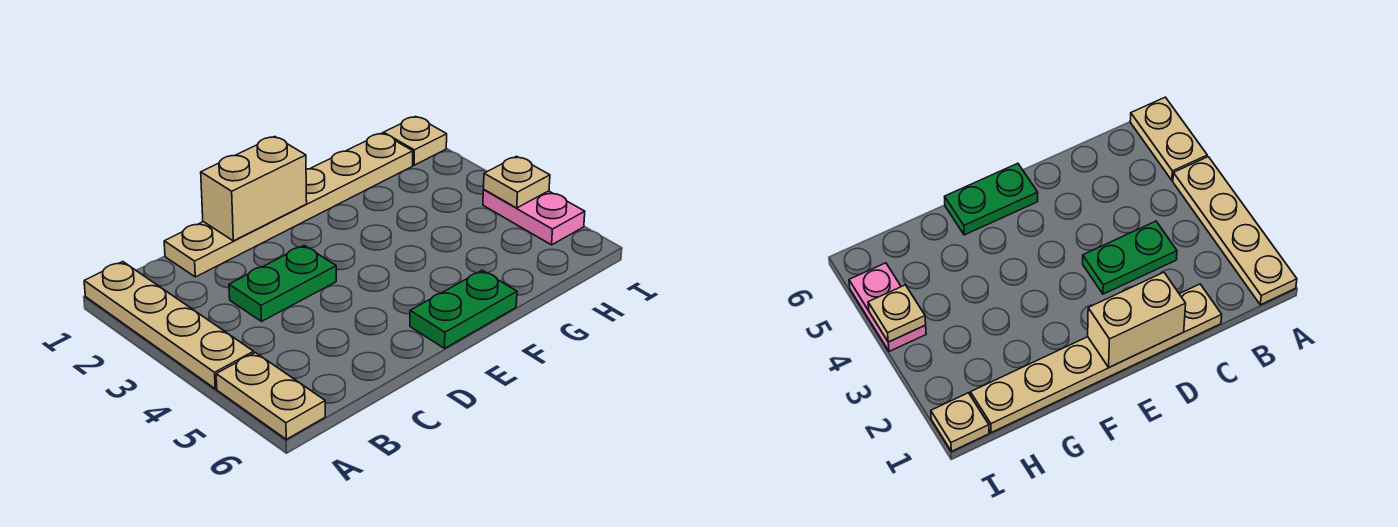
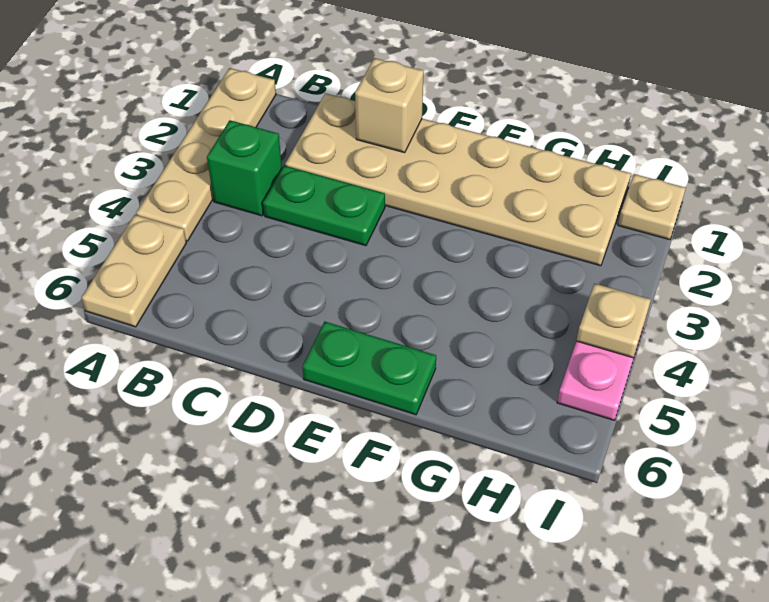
none -> green brick B3 level 1
tan plate C1:H1 level 1 -> tan plate C1:H2 level 1
tan brick D1:E1 level 2 -> tan brick D1 level 2

